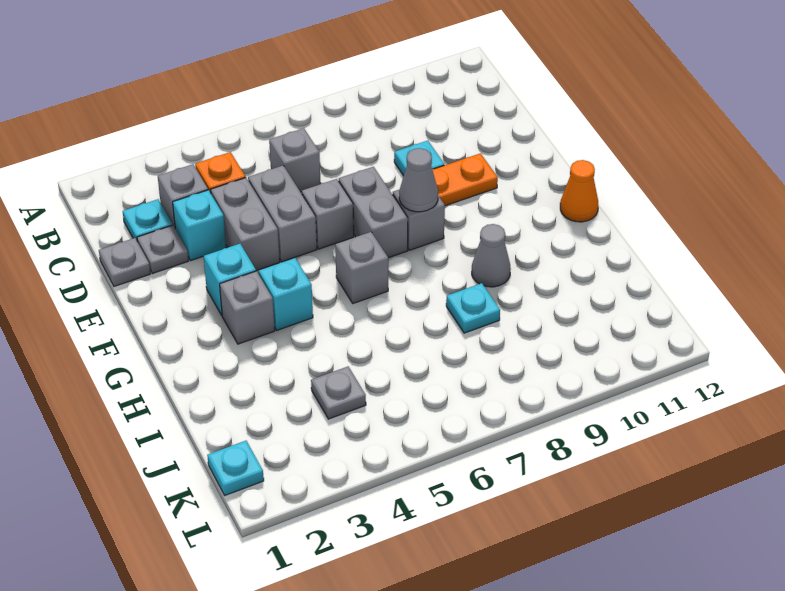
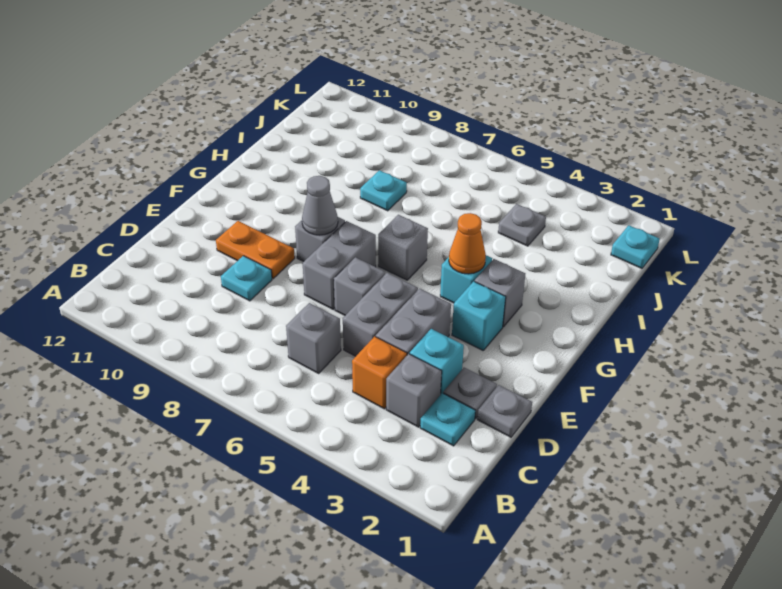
orange cone G12 level 1 -> orange cone G4 level 2
grey cone H9 level 1 -> none

